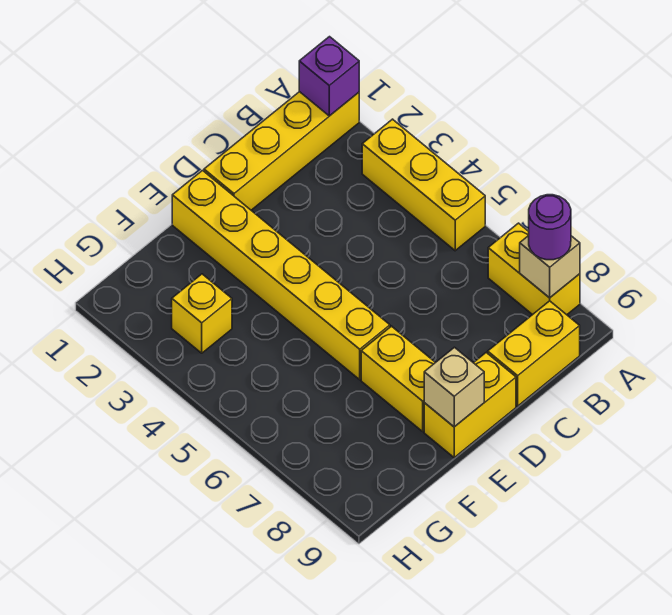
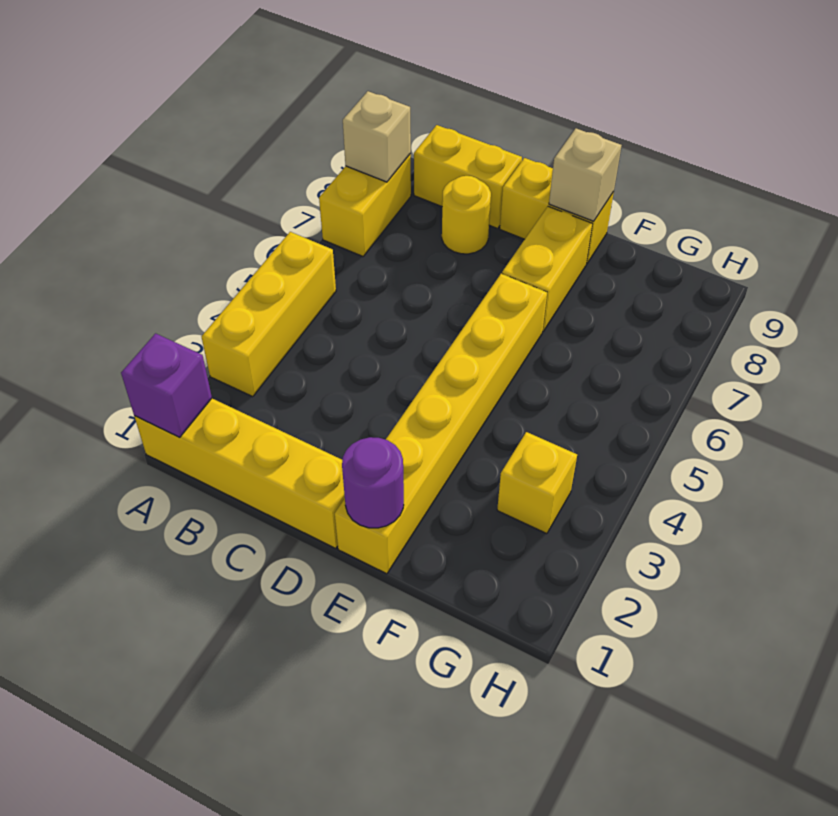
purple round brick A8 level 3 -> purple round brick E1 level 2
none -> yellow round brick C8 level 1

